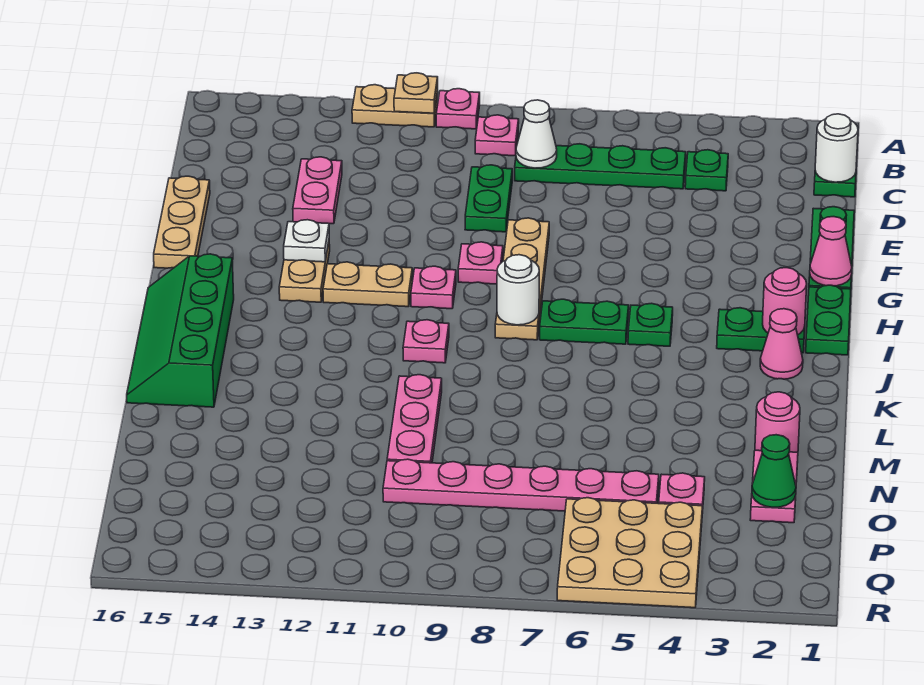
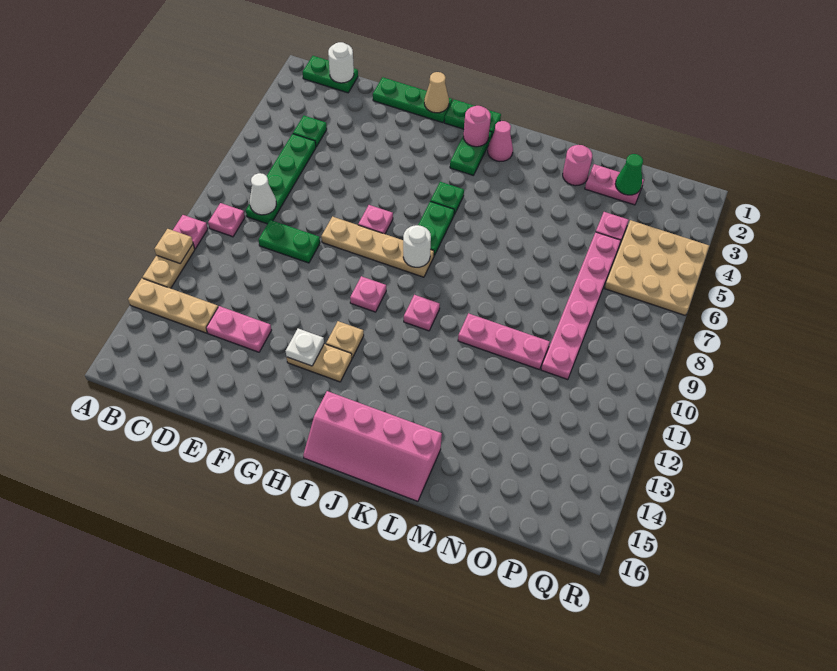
tan plate E16:G16 level 1 -> tan plate A13:C13 level 1
pink cone G1 level 2 -> tan cone G1 level 2
pink plate G9 level 1 -> pink plate G7 level 1
tan plate H11:H12 level 1 -> tan plate H12 level 1
green slope I15:L16 level 1 top 15 -> pink slope I15:L16 level 1 top 15

